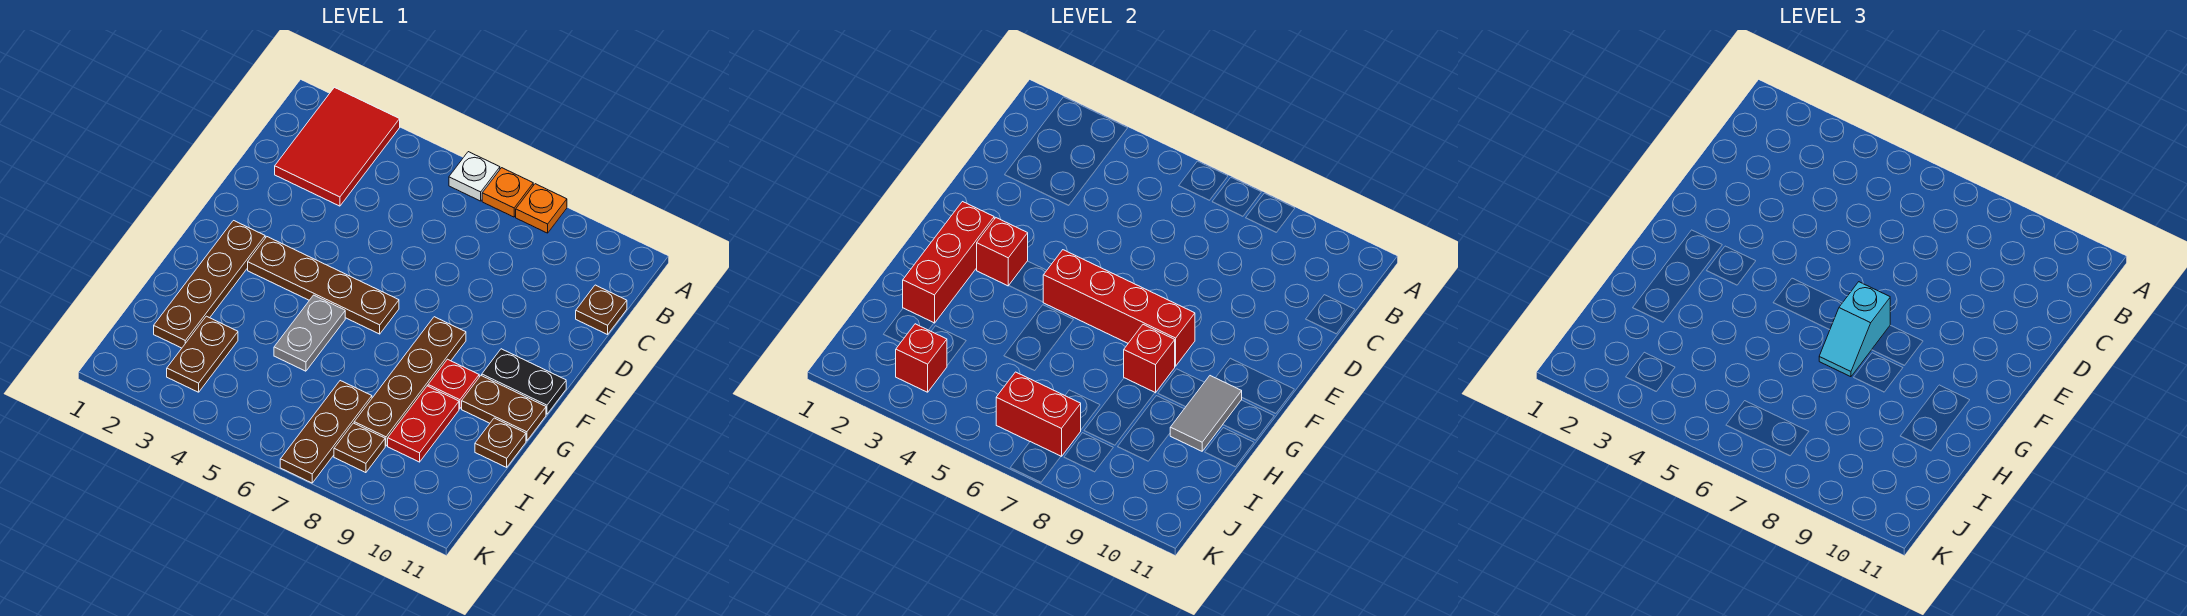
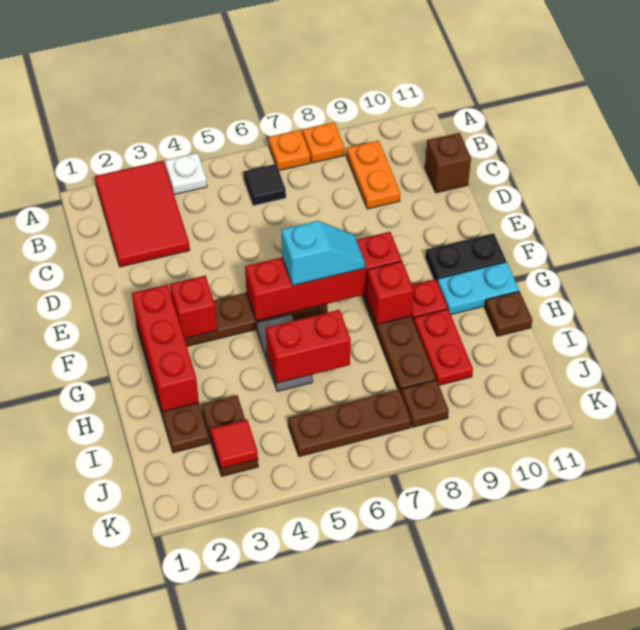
white plate A6 level 1 -> white plate A4 level 1
none -> black tile B6 level 1
none -> orange plate B9:C9 level 1
brown plate C11 level 1 -> brown brick C11 level 1
cyan slope F7:G7 level 3 top F -> cyan slope F6:F7 level 3 top 6
brown plate G10:G11 level 1 -> cyan plate G10:G11 level 1
grey tile G10:H10 level 2 -> none
brown plate I7:K7 level 1 -> brown plate J5:J7 level 1
red brick J3 level 2 -> red tile J3 level 2
red brick J6:J7 level 2 -> red brick H5:H6 level 2

